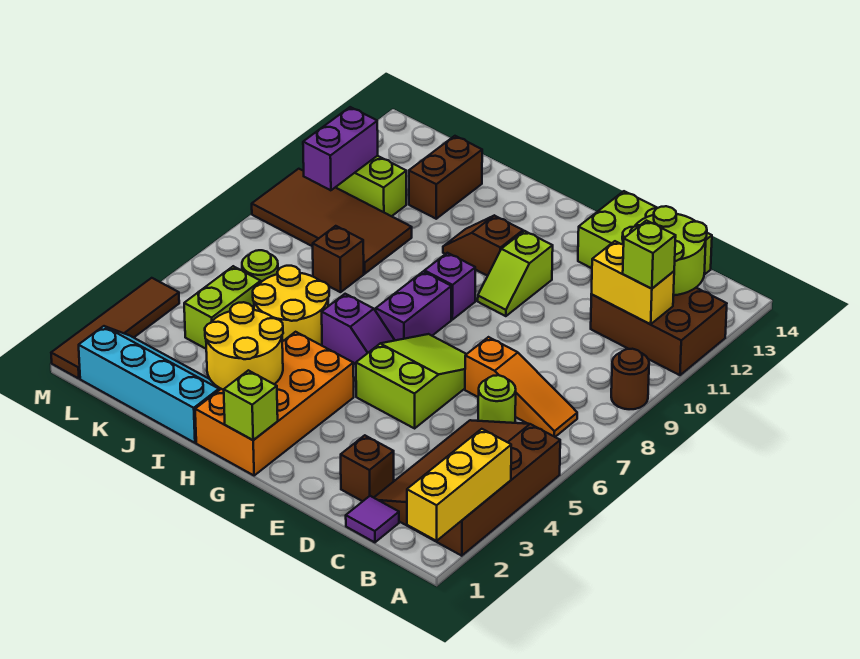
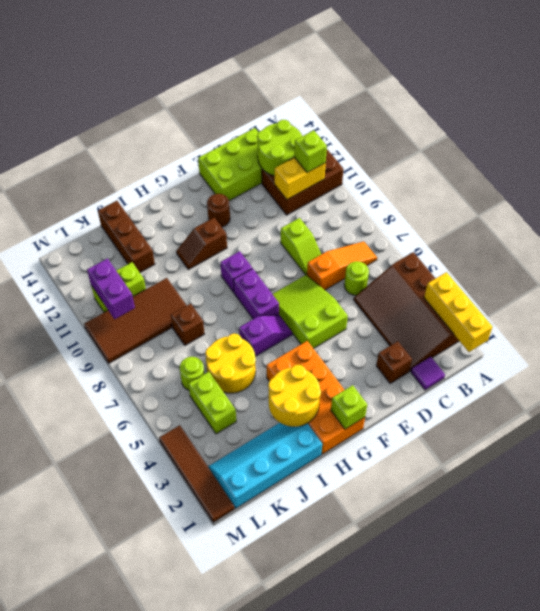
brown round brick A9 level 1 -> brown round brick F12 level 1
lime slope F10:F11 level 1 top 11 -> lime slope D8:D9 level 1 top 9
brown brick J12:J13 level 1 -> brown brick J12:J14 level 1

